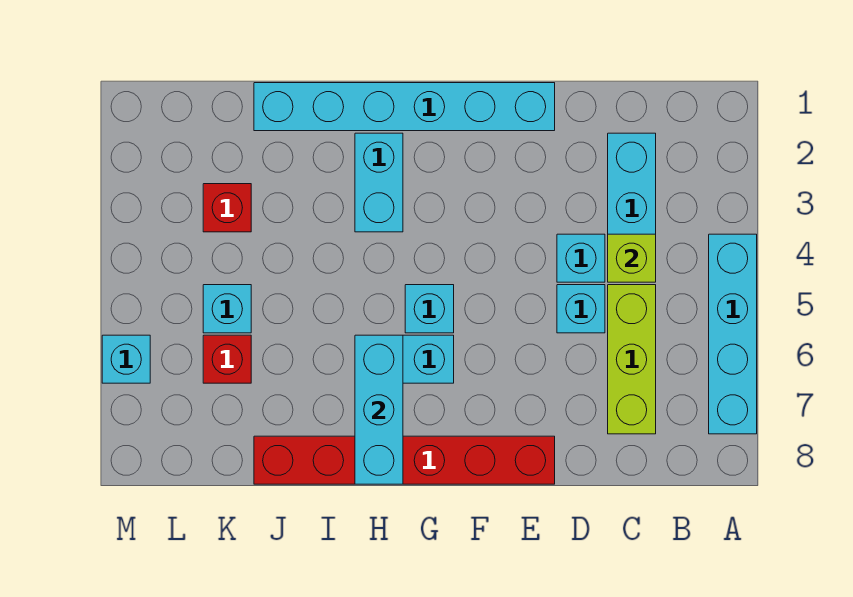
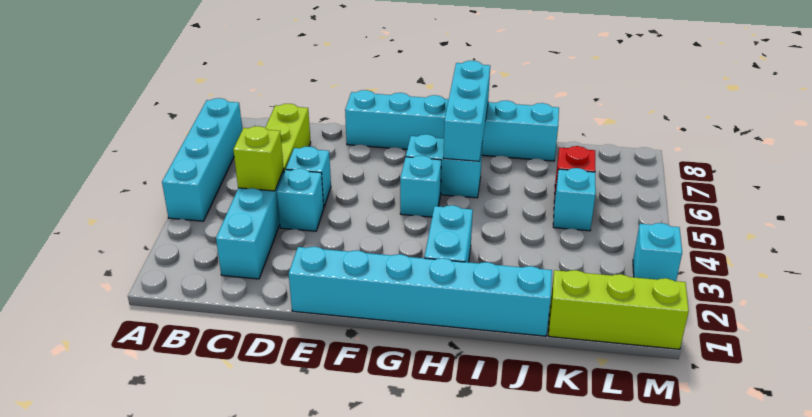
red brick E8:J8 level 1 -> cyan brick E8:J8 level 1
none -> lime brick K1:M1 level 1
red brick K3 level 1 -> none
cyan brick M6 level 1 -> cyan brick M3 level 1

